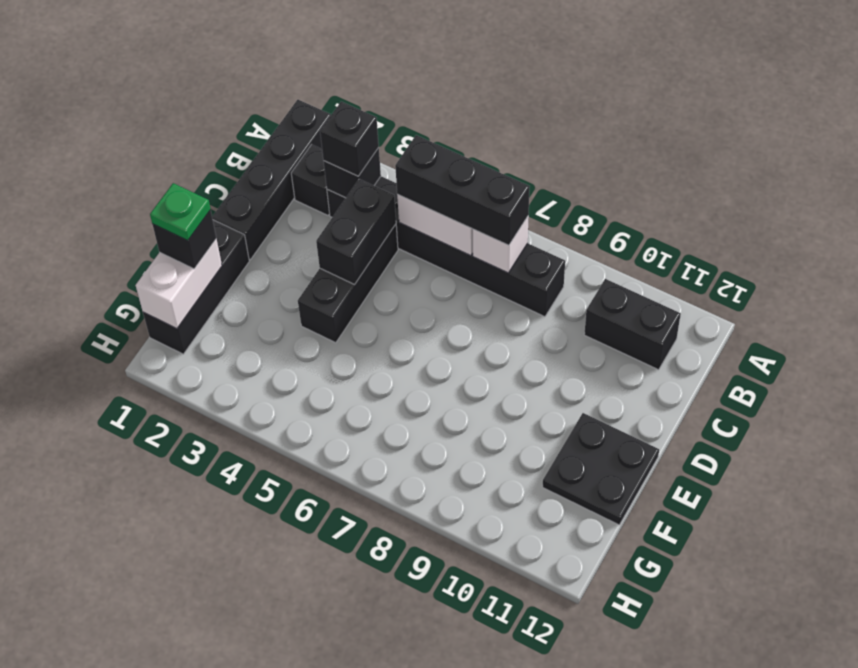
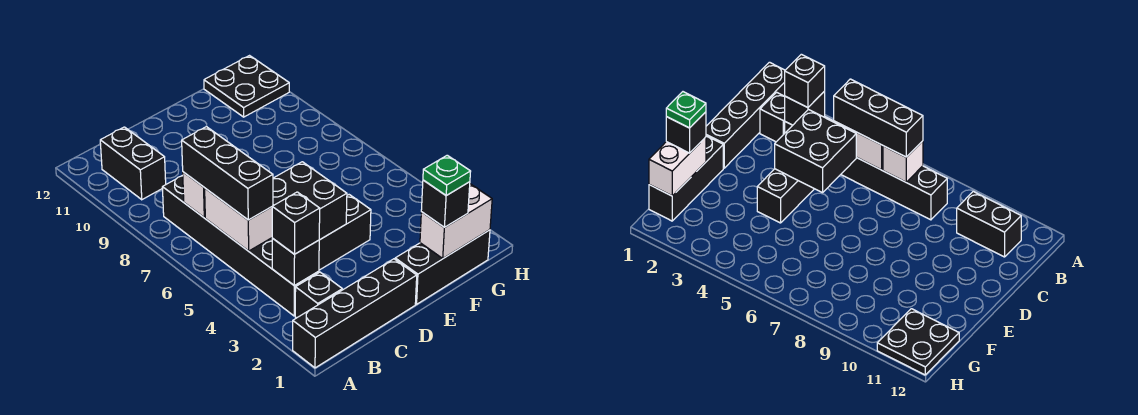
black brick C4:D4 level 2 -> black brick C4:D5 level 2
black plate E11:F12 level 1 -> black plate G11:H12 level 1

